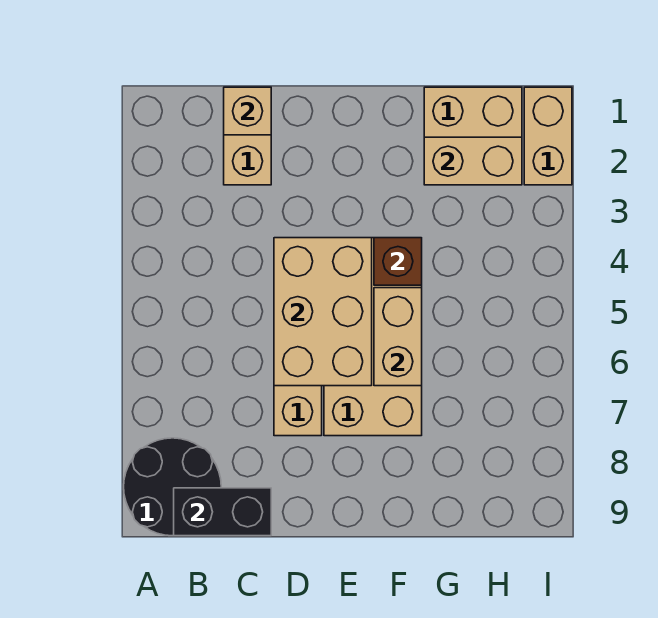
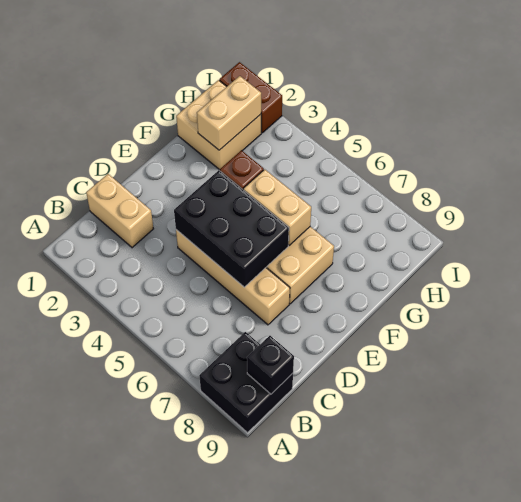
black round brick A8:B9 level 1 -> black brick A8:B9 level 1
black brick B9:C9 level 2 -> black brick B9 level 2
tan brick C1 level 2 -> none
tan brick D4:E6 level 2 -> black brick D4:E6 level 2
tan brick I1:I2 level 1 -> brown brick I1:I2 level 1

